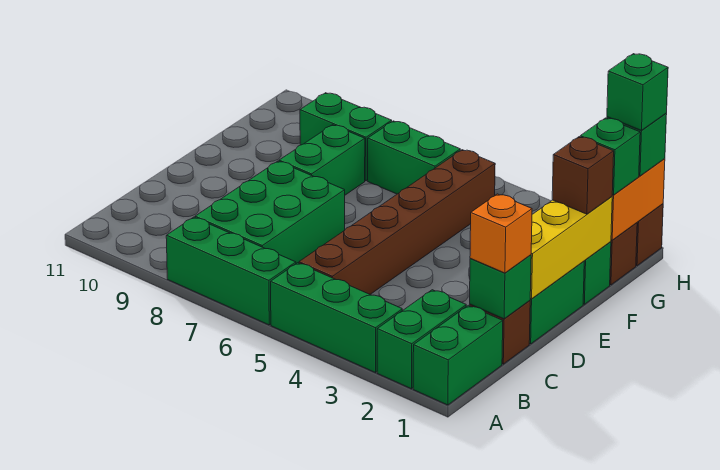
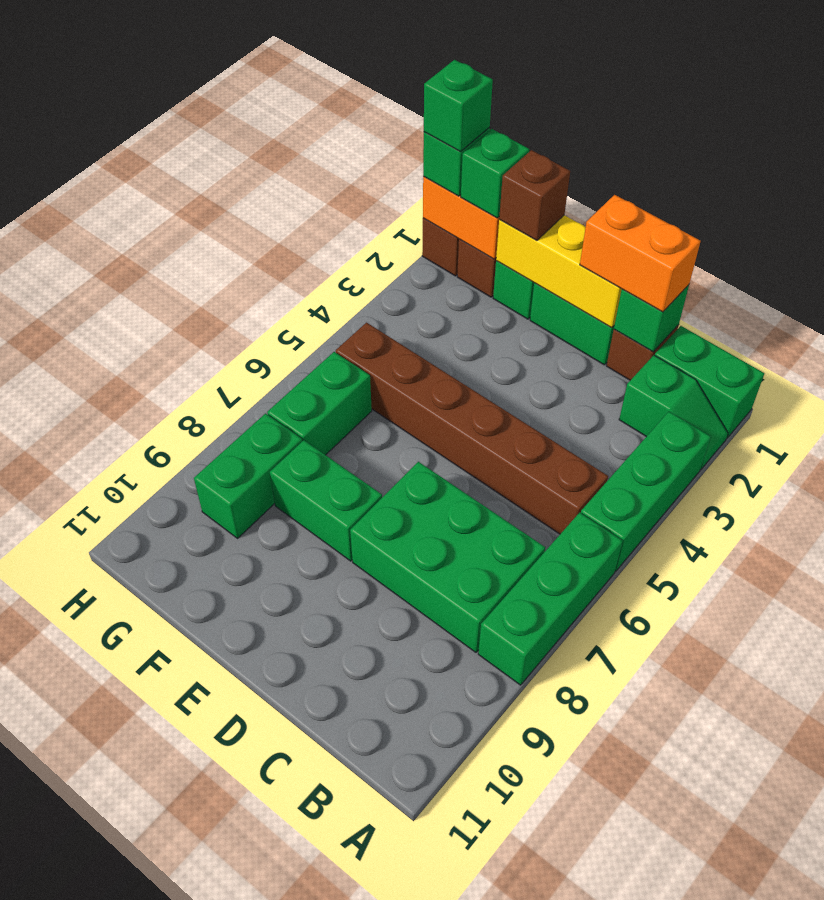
green brick A2:B2 level 1 -> green slope A2:B2 level 1 top B
orange brick C1 level 3 -> orange brick C1:D1 level 3

